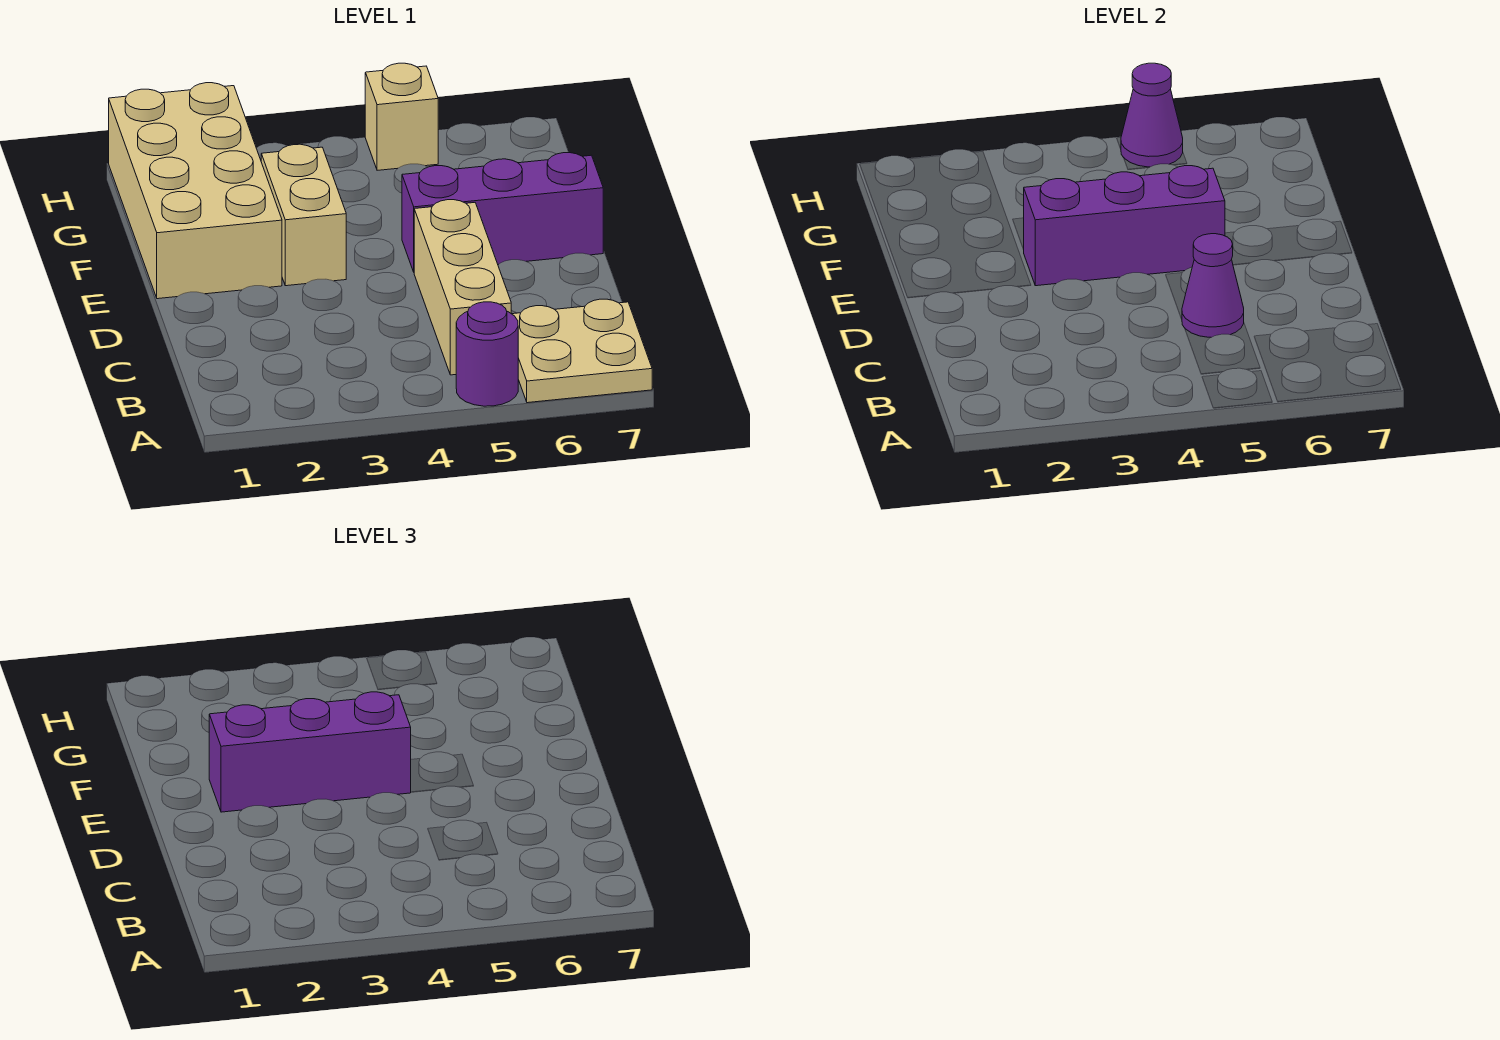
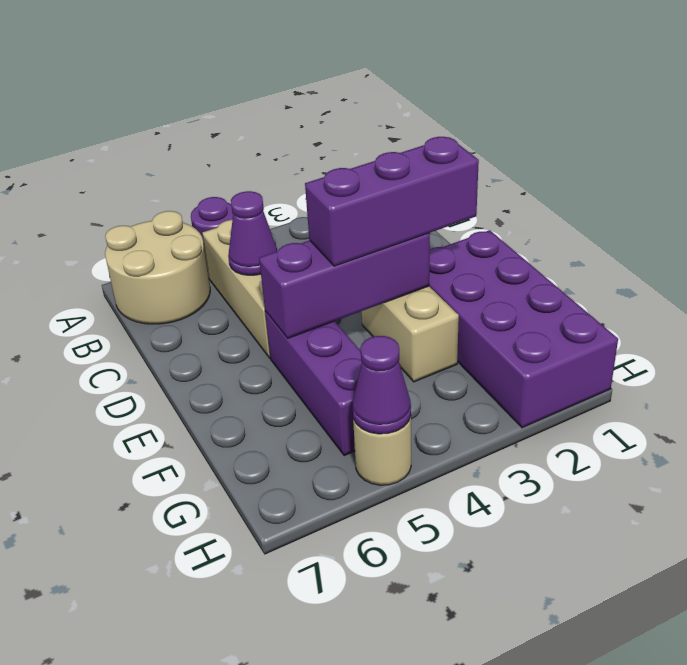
tan plate A6:B7 level 1 -> tan round brick A6:B7 level 1
tan brick E1:H2 level 1 -> purple brick E1:H2 level 1
purple brick E5:E7 level 1 -> purple brick E5:G5 level 1
tan brick H5 level 1 -> tan round brick H5 level 1

